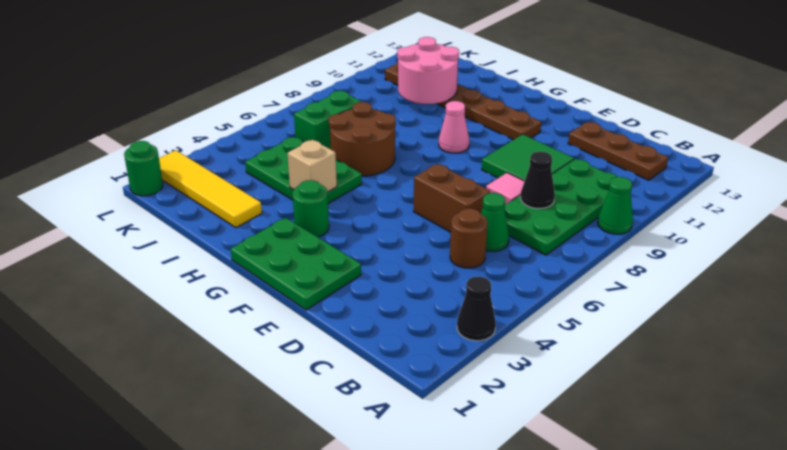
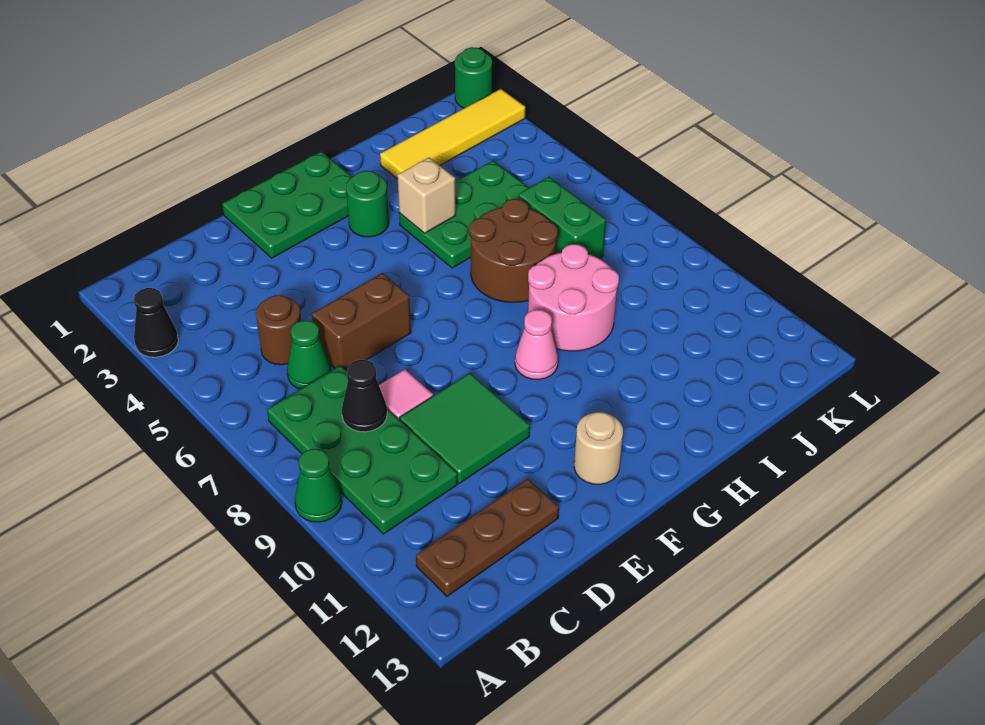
brown plate F11:K11 level 1 -> none
none -> tan round brick F12 level 1
pink round brick I10:J11 level 2 -> pink round brick H8:I9 level 1

